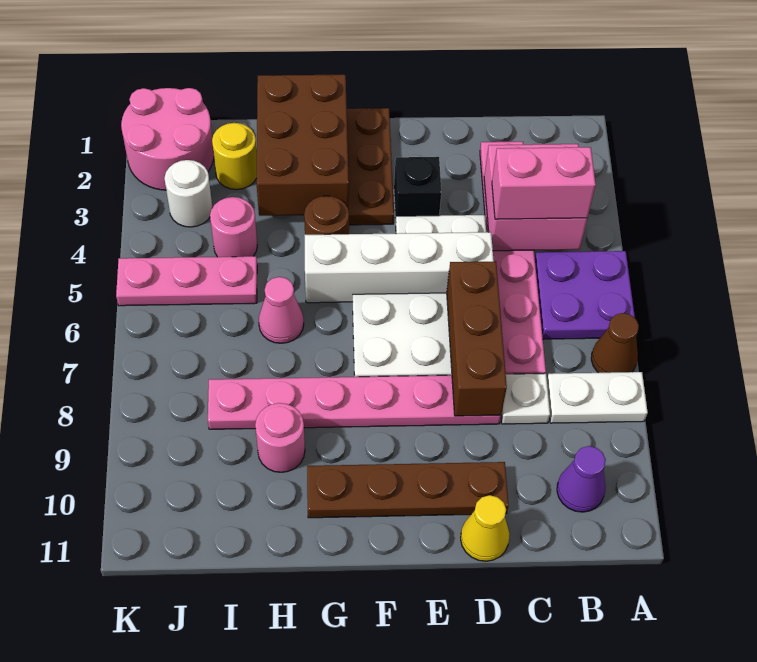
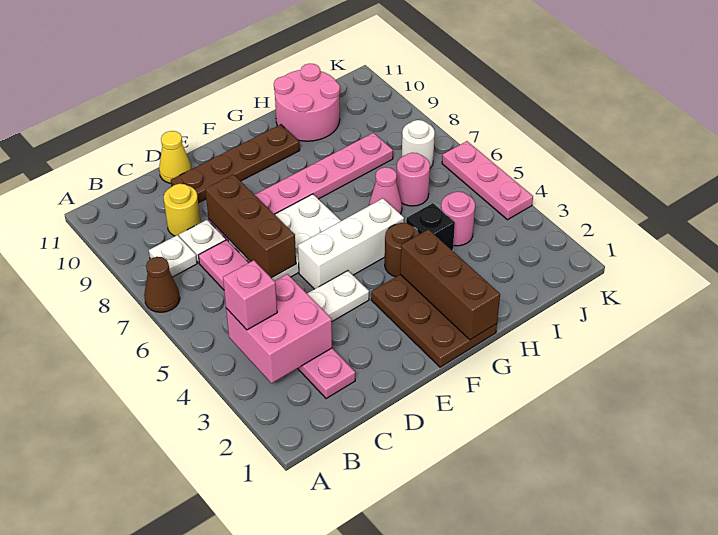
purple plate A5:B6 level 1 -> none
white plate A8:B8 level 1 -> white plate B8 level 1
pink brick B4:C4 level 3 -> pink brick B4 level 3
purple cone B10 level 1 -> none
white brick D5:G5 level 1 -> white brick E5:G5 level 1
black brick E3 level 1 -> black brick H4 level 1
brown brick G1:H3 level 2 -> brown brick G1:G3 level 2
pink round brick H9 level 1 -> pink round brick I6 level 1
yellow round brick I2 level 1 -> yellow round brick C9 level 1
pink plate I5:K5 level 1 -> pink plate K4:K6 level 1
pink round brick J1:K2 level 1 -> pink round brick H10:I11 level 1
white round brick J3 level 1 -> white round brick J7 level 1

